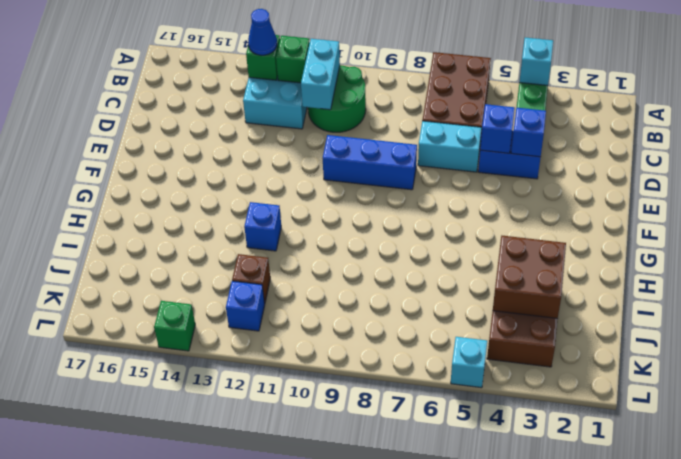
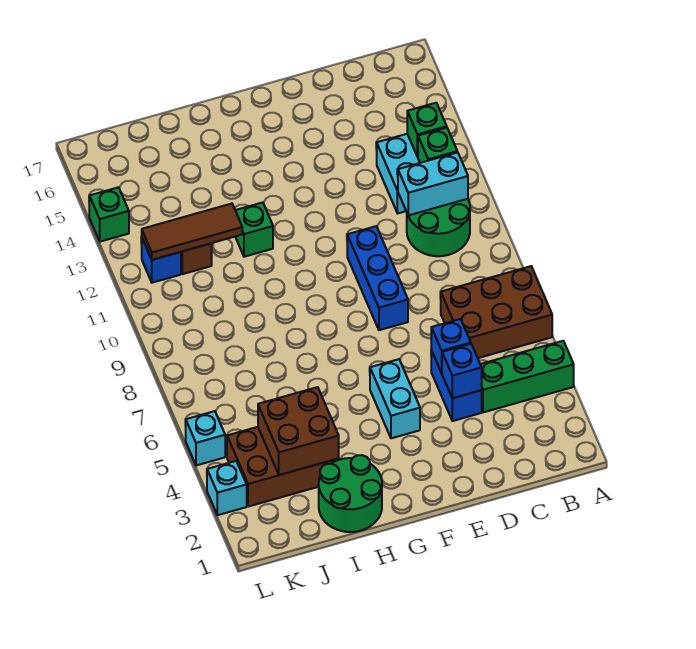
cyan brick A4 level 2 -> cyan brick L3 level 1
blue cone B13 level 3 -> none
cyan brick D6:D7 level 1 -> cyan brick F4:F5 level 1
none -> green round brick H1:I2 level 1
blue brick H12 level 1 -> green brick H12 level 1
none -> brown tile I12:K12 level 2

